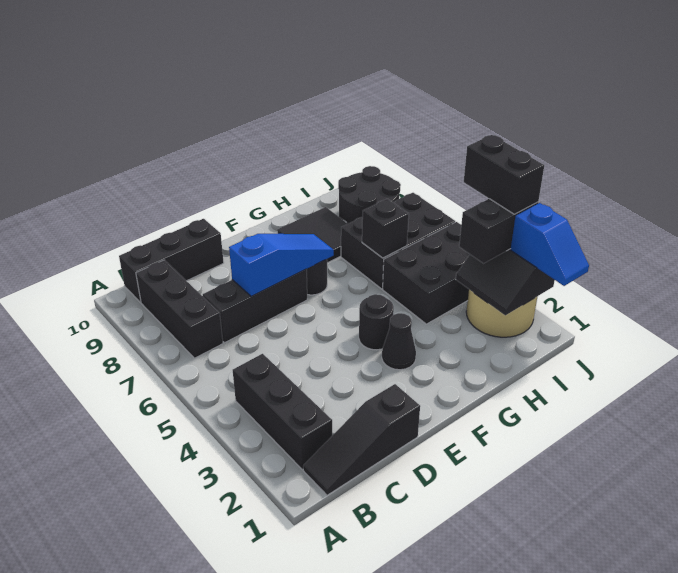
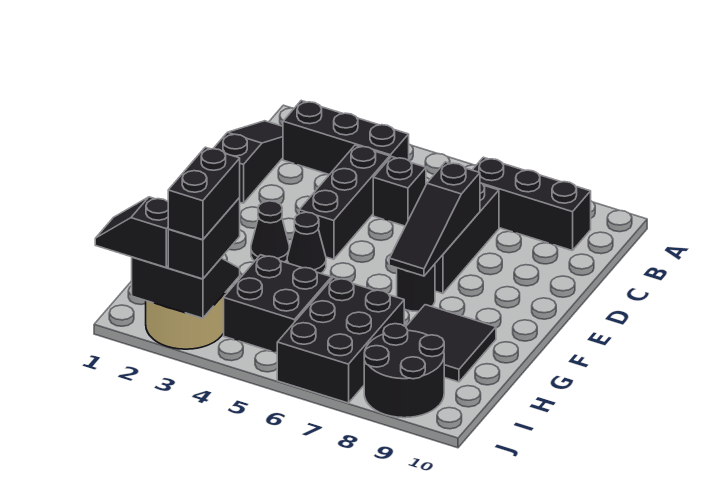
black brick B10:D10 level 1 -> black brick C4:E4 level 1
blue slope D7:F7 level 2 top D -> black slope D7:F7 level 2 top D
black round brick F4 level 1 -> black cone F4 level 1
black brick H4:J5 level 1 -> black brick H4:I5 level 1
black brick H6 level 2 -> black brick C5 level 1
blue slope J1:J2 level 3 top 2 -> black slope J1:J2 level 3 top 2
black brick J3:J4 level 4 -> black brick I3:J3 level 4

